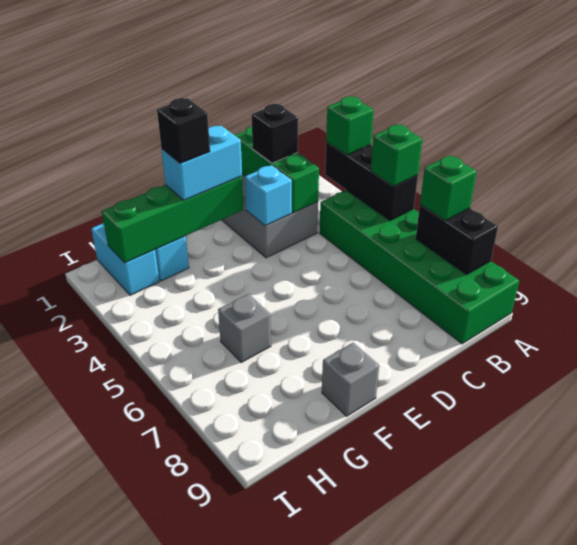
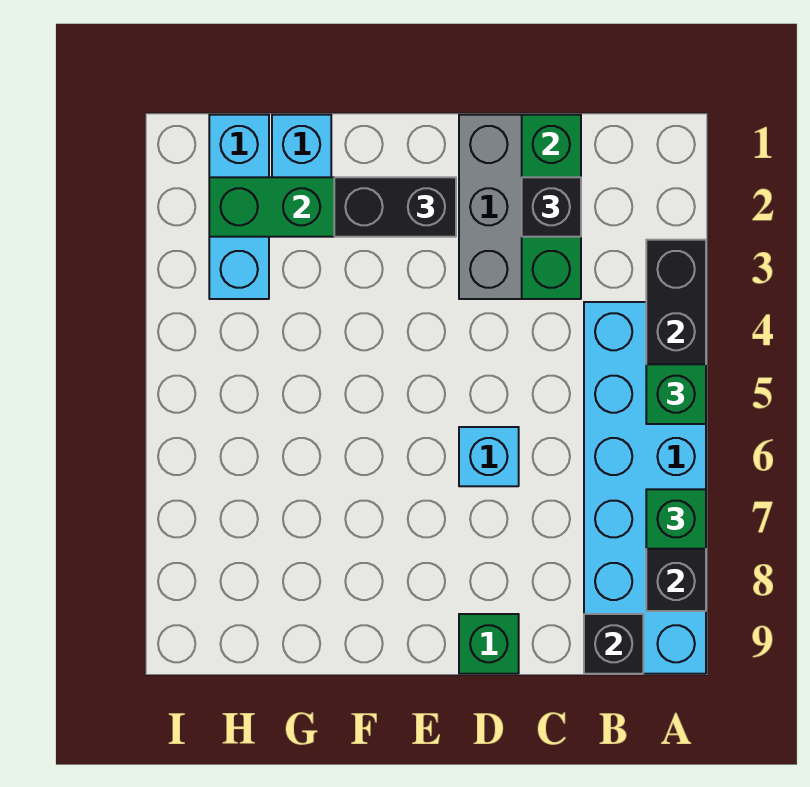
green brick A3 level 3 -> green brick D9 level 1
green brick A4:B9 level 1 -> cyan brick A4:B9 level 1
cyan brick D3 level 2 -> cyan brick D6 level 1
cyan brick E2:F2 level 3 -> black brick E2:F2 level 3
black brick F2 level 4 -> black brick B9 level 2
grey brick F9 level 1 -> none
grey brick G6 level 1 -> none
cyan brick H1:H2 level 1 -> cyan brick H1:H3 level 1

